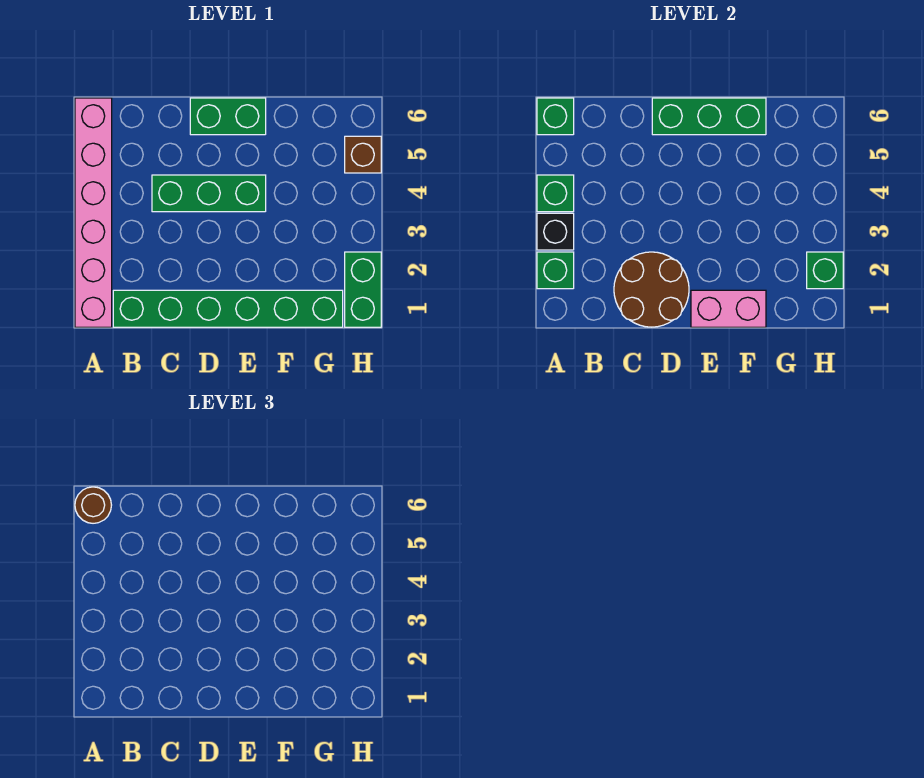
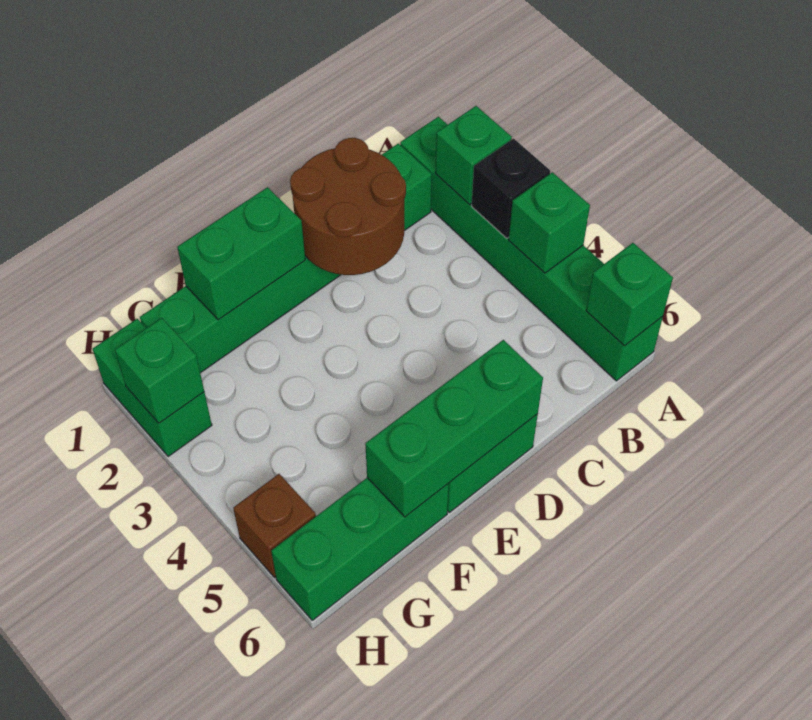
pink brick A1:A6 level 1 -> green brick A1:A6 level 1
brown round brick A6 level 3 -> none
green brick C4:E4 level 1 -> green brick F6:H6 level 1
pink brick E1:F1 level 2 -> green brick E1:F1 level 2

